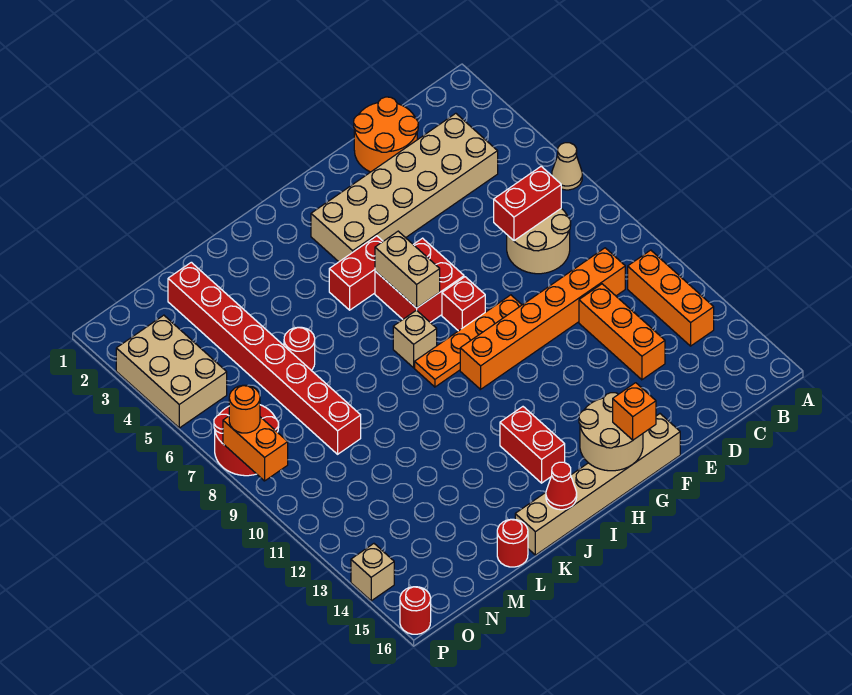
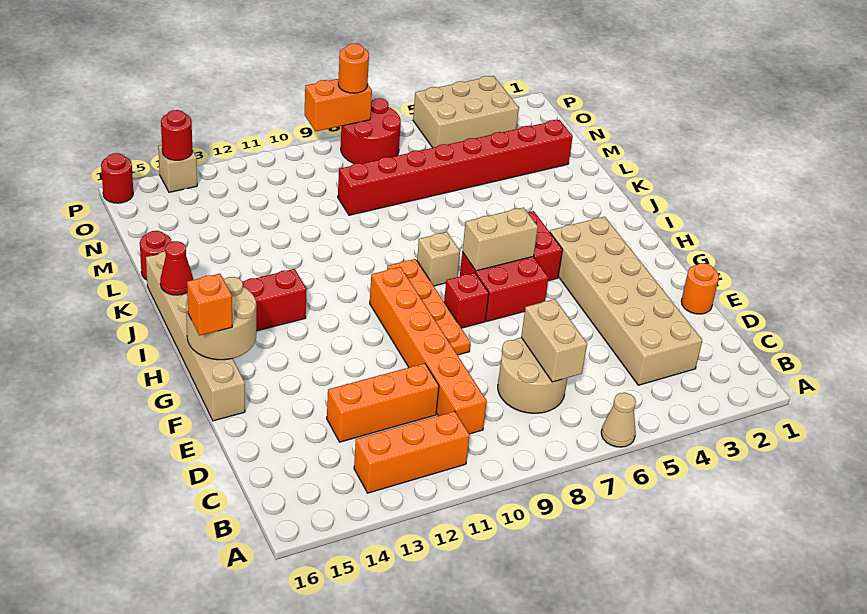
red brick C7:D7 level 2 -> tan brick C7:D7 level 2
orange round brick D1:E2 level 1 -> orange round brick E1 level 1
red round brick L6 level 1 -> red round brick P14 level 2

